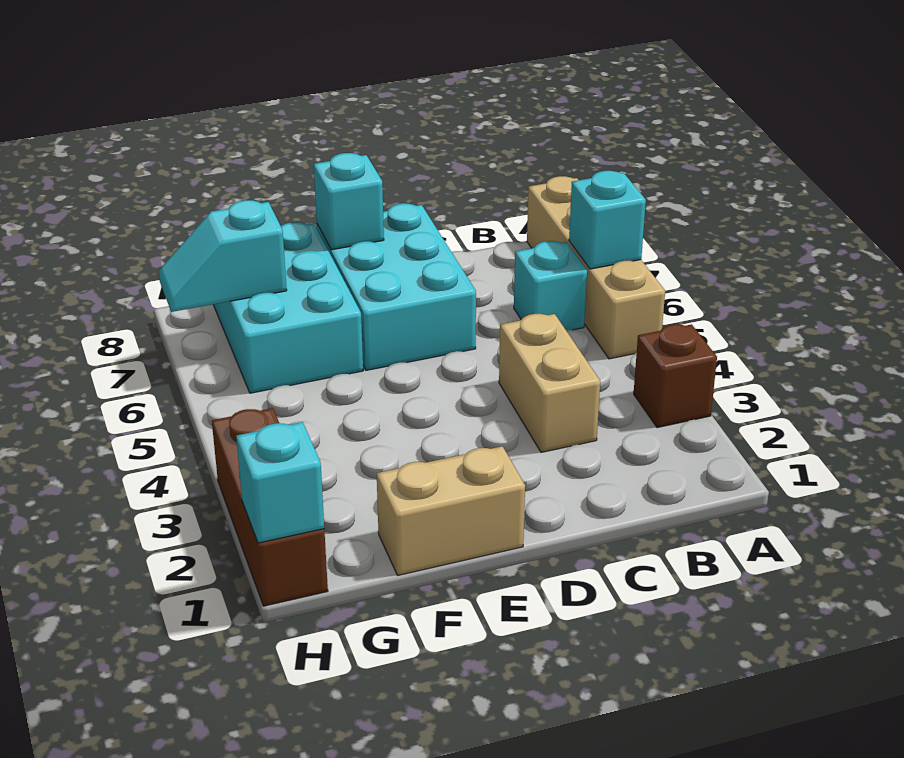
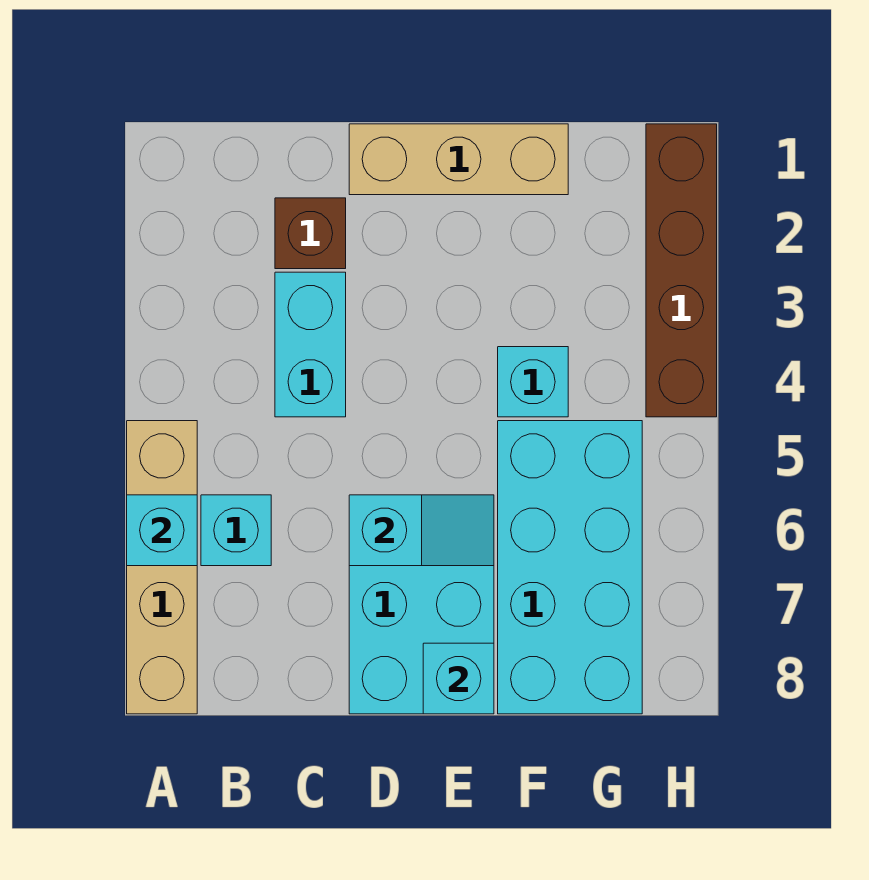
brown brick A3 level 1 -> brown brick C2 level 1
tan brick C3:C4 level 1 -> cyan brick C3:C4 level 1
tan brick E1:F1 level 1 -> tan brick D1:F1 level 1
cyan brick F6:G8 level 1 -> cyan brick F5:G8 level 1
cyan slope G7:H7 level 2 top G -> cyan slope D6:E6 level 2 top D
brown brick H1:H3 level 1 -> brown brick H1:H4 level 1
cyan brick H1 level 2 -> cyan brick F4 level 1

